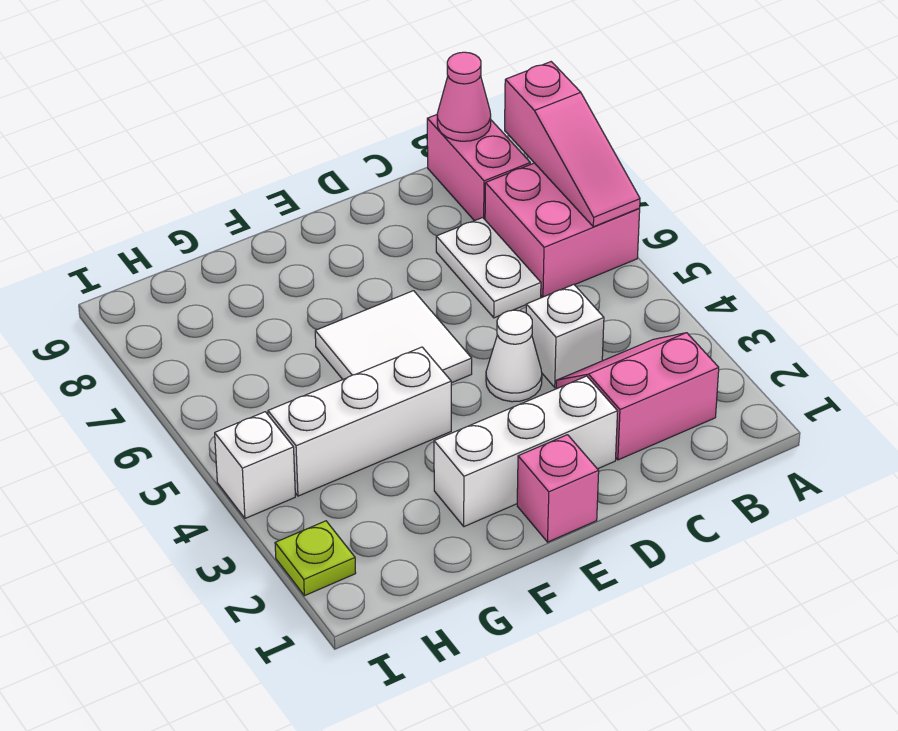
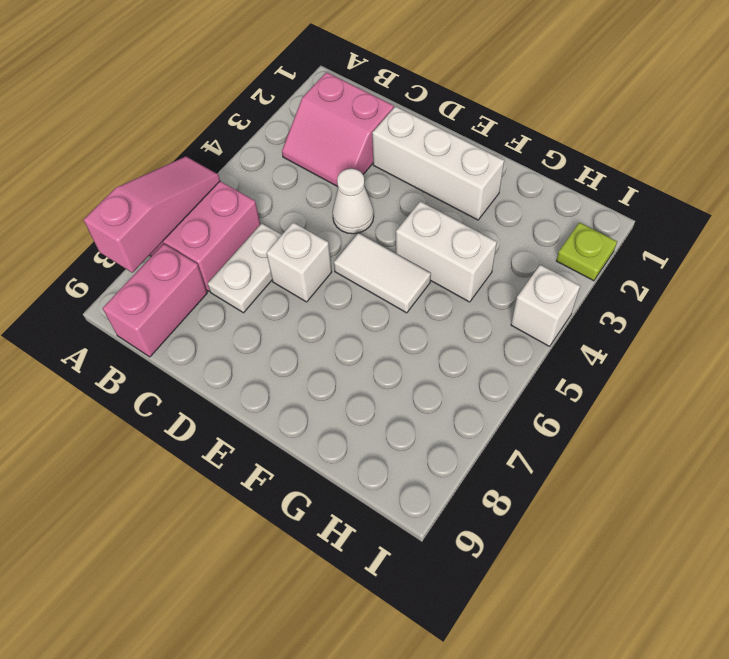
pink cone B9 level 2 -> none
white brick C4 level 1 -> white brick D6 level 1
pink brick E1 level 1 -> none
white tile E5:F6 level 1 -> white tile E5:F5 level 1
white brick F4:H4 level 1 -> white brick F4:G4 level 1

